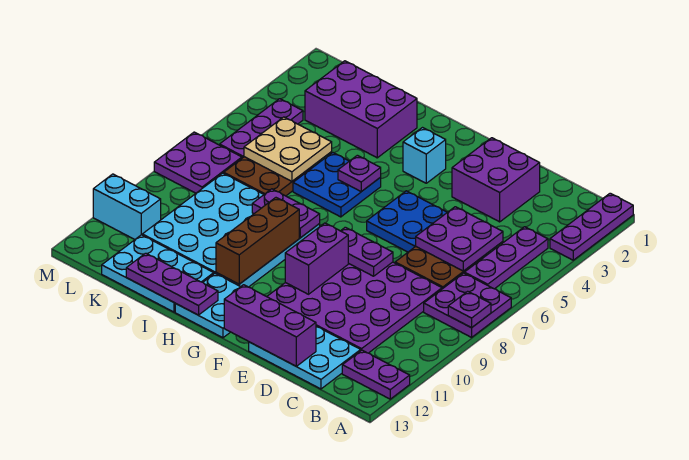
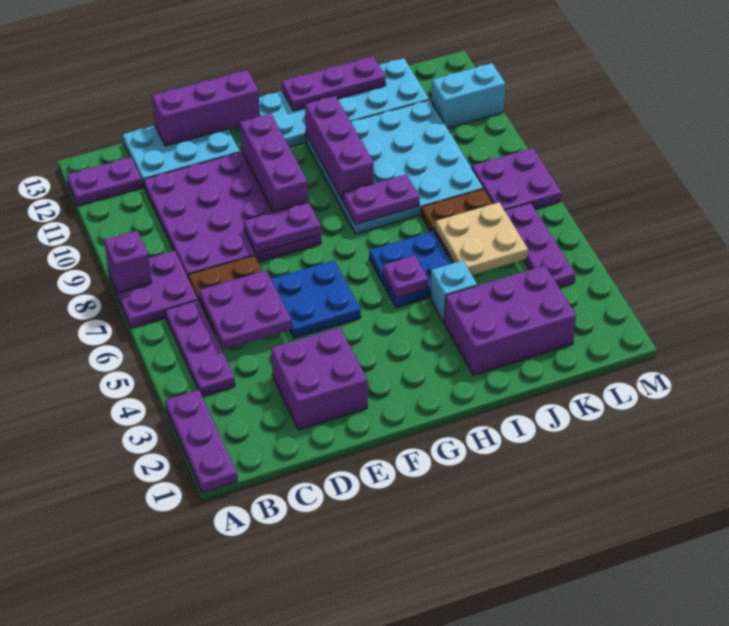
purple plate A8 level 2 -> purple brick A8 level 2
purple brick F9:F10 level 2 -> purple brick F9:F11 level 2
cyan brick G3 level 1 -> cyan brick I4 level 1
brown brick H9:H11 level 2 -> purple brick H9:H11 level 2

